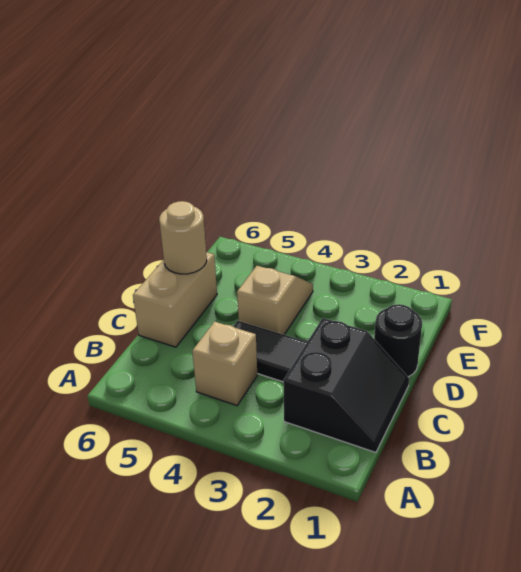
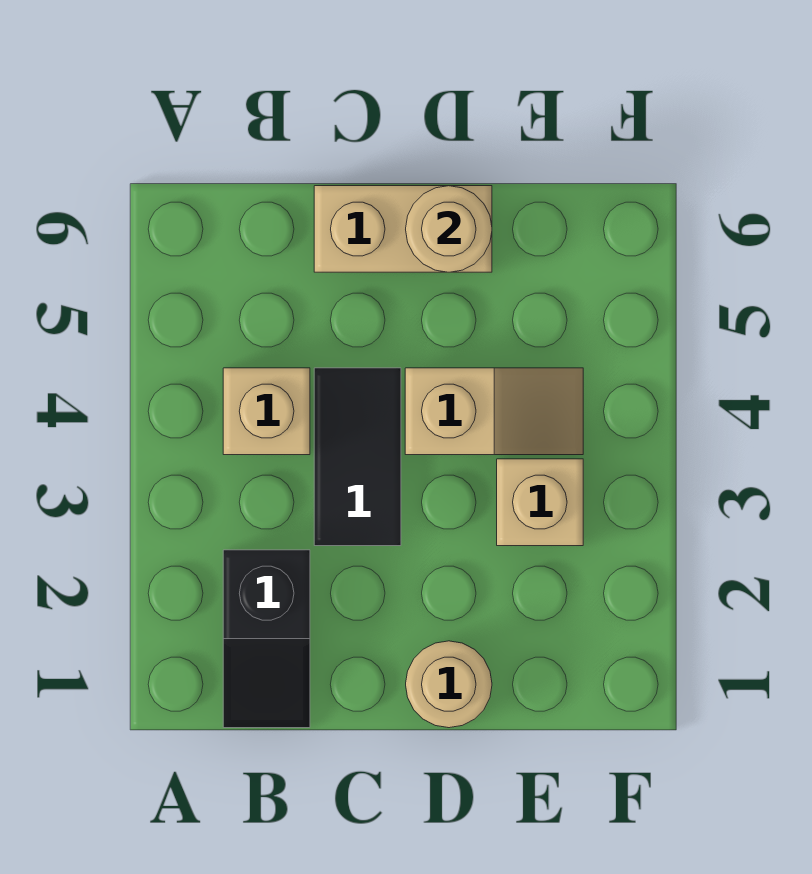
black slope B1:C2 level 1 top 2 -> black slope B1:B2 level 1 top 2
black round brick D1 level 1 -> tan round brick D1 level 1
none -> tan brick E3 level 1

